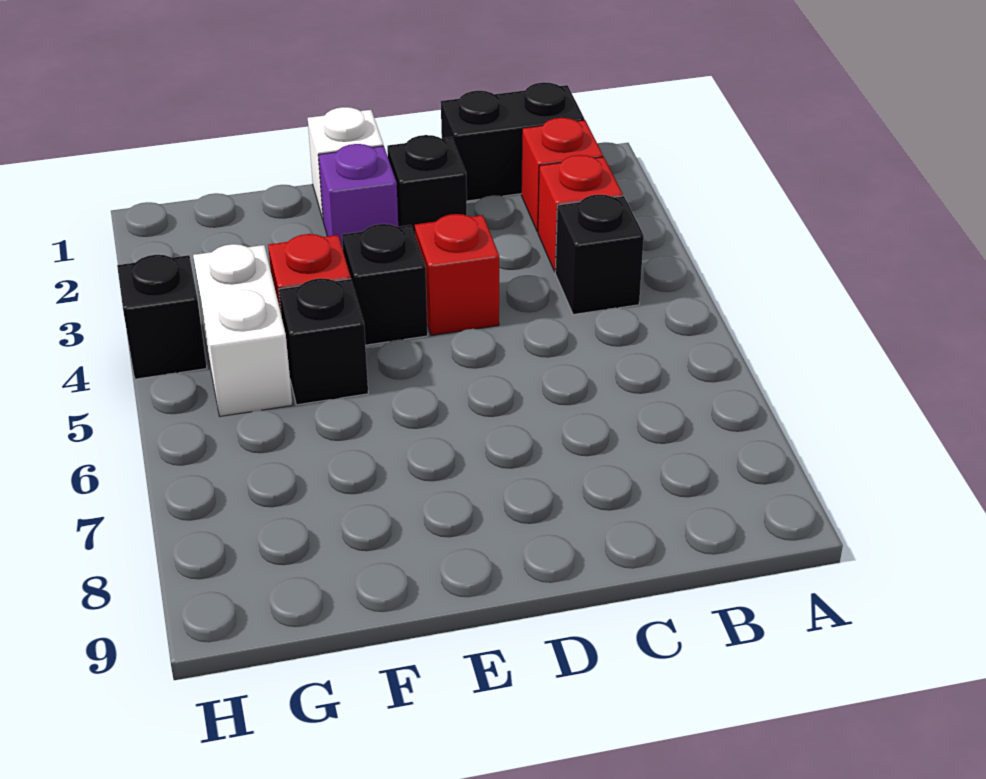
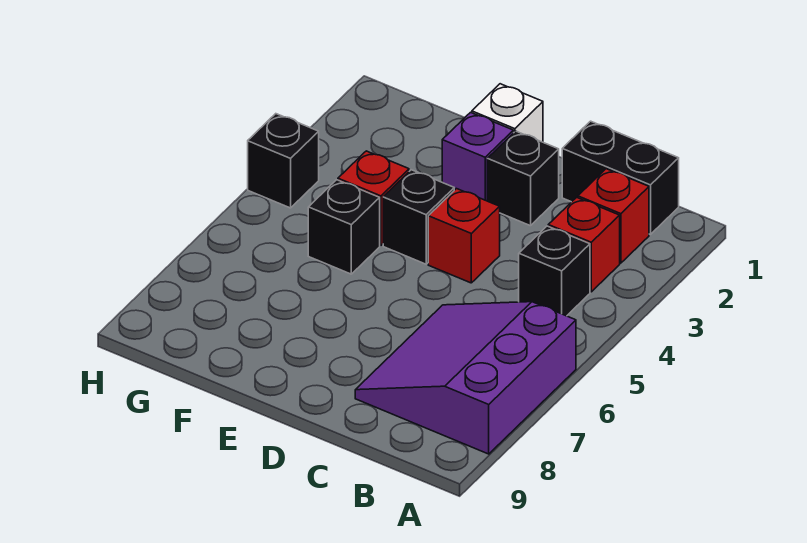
none -> purple slope A6:C8 level 1 top A
white brick G4:G5 level 1 -> none

